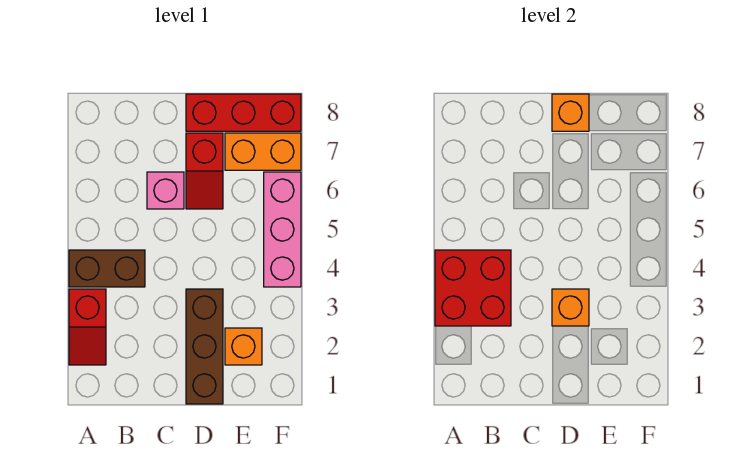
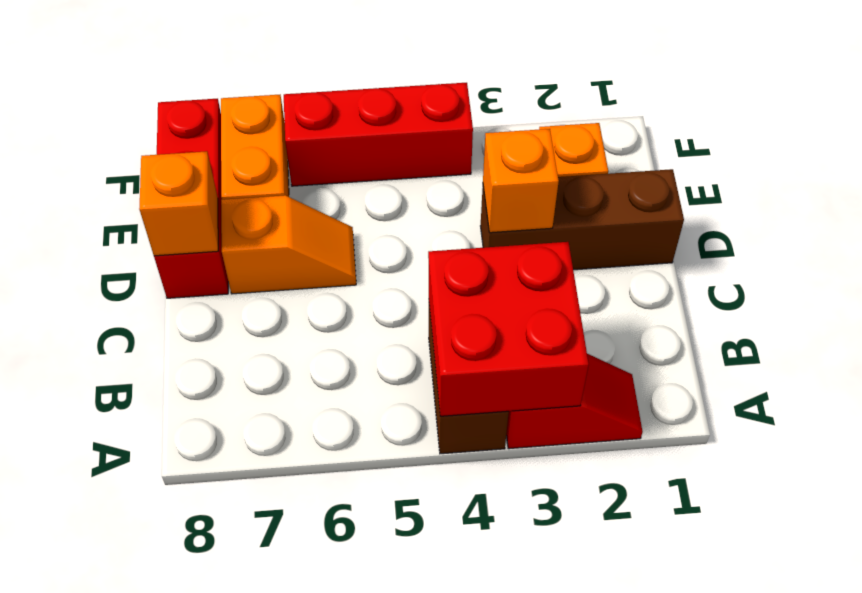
pink brick C6 level 1 -> none
red slope D6:D7 level 1 top 7 -> orange slope D6:D7 level 1 top 7
pink brick F4:F6 level 1 -> red brick F4:F6 level 1

